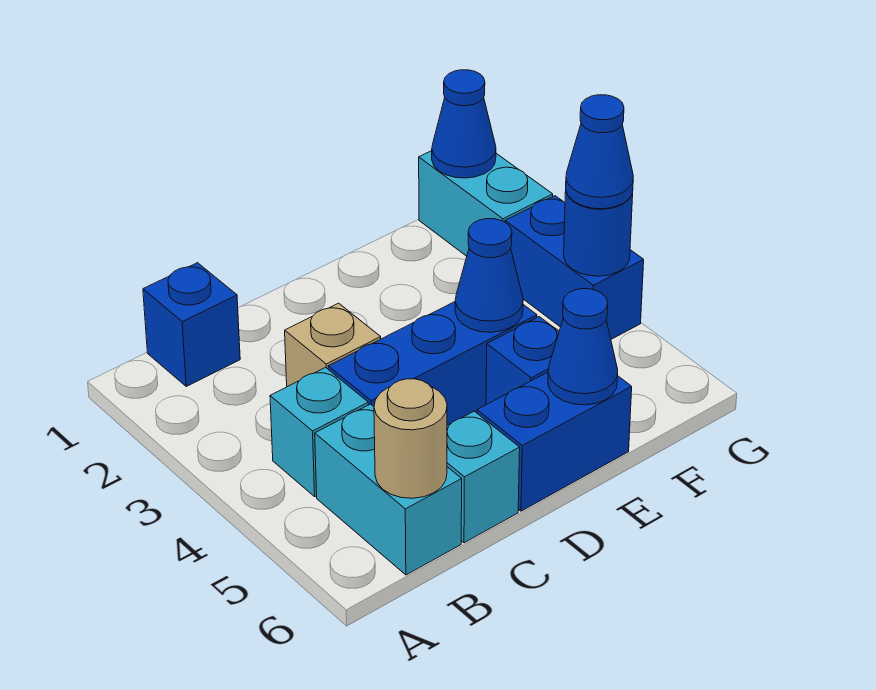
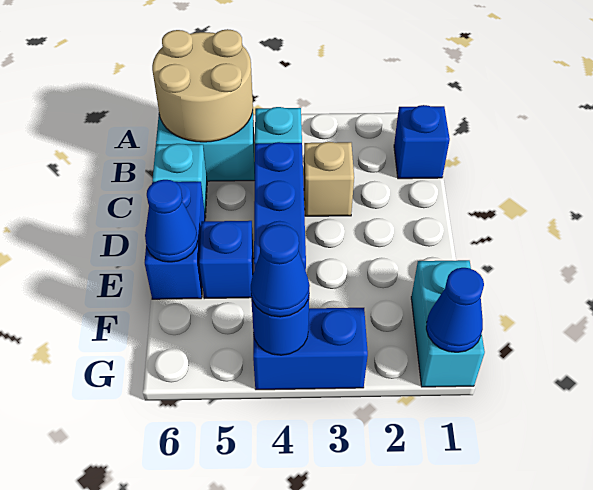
tan round brick B6 level 2 -> tan round brick A5:B6 level 2
blue cone E4 level 2 -> none
cyan brick G1:G2 level 1 -> cyan brick F1:G1 level 1

